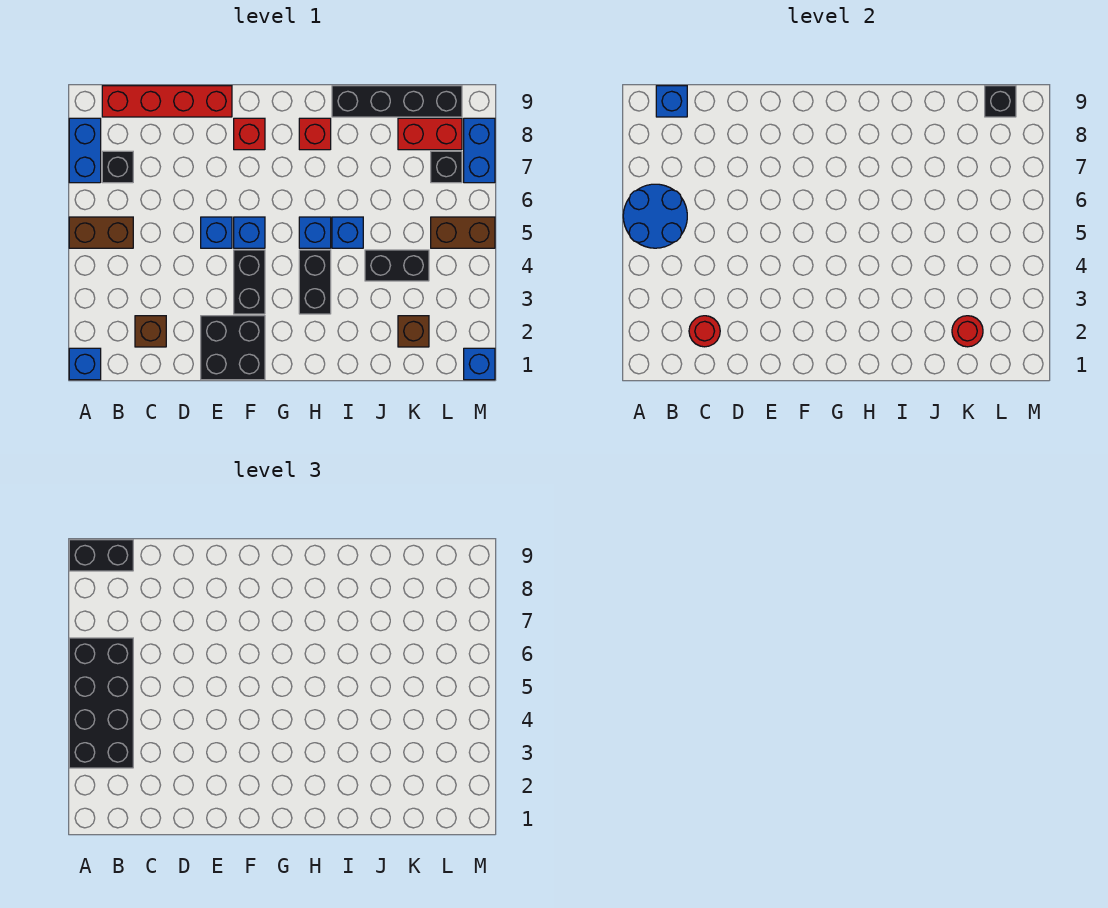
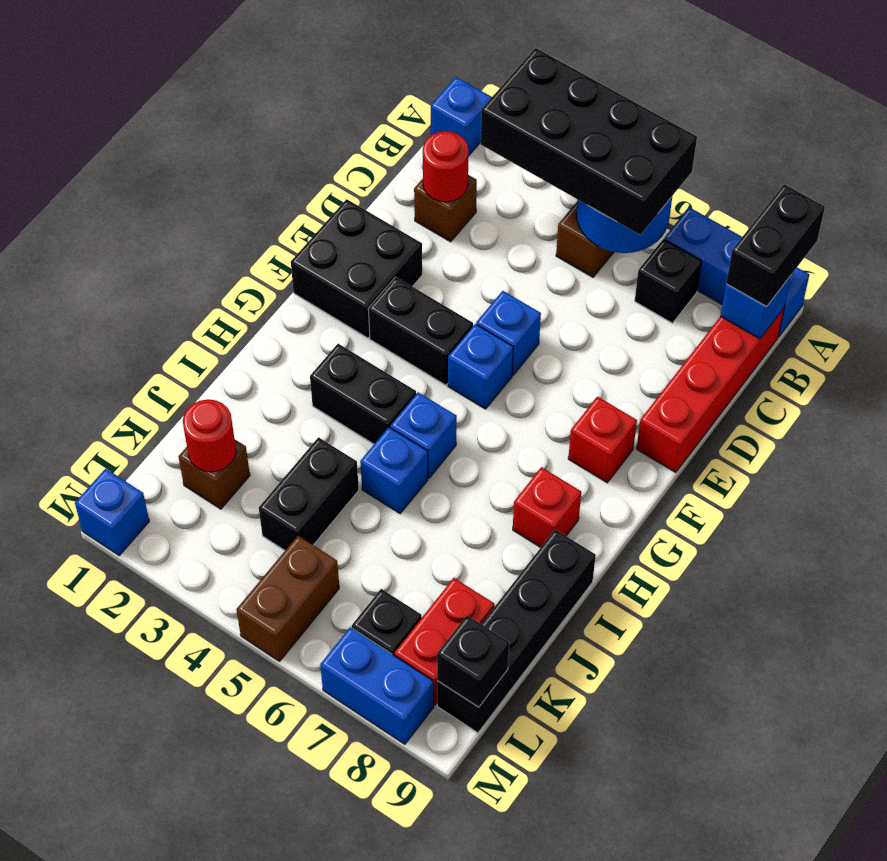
blue brick A7:A8 level 1 -> blue brick A7:A9 level 1

